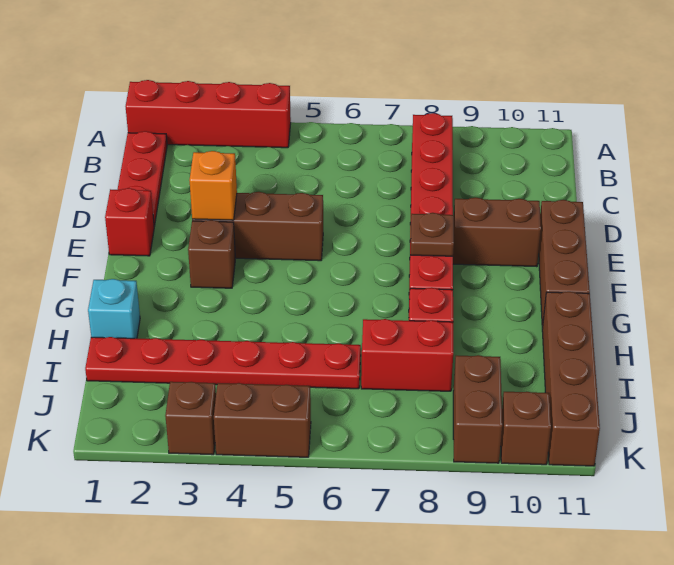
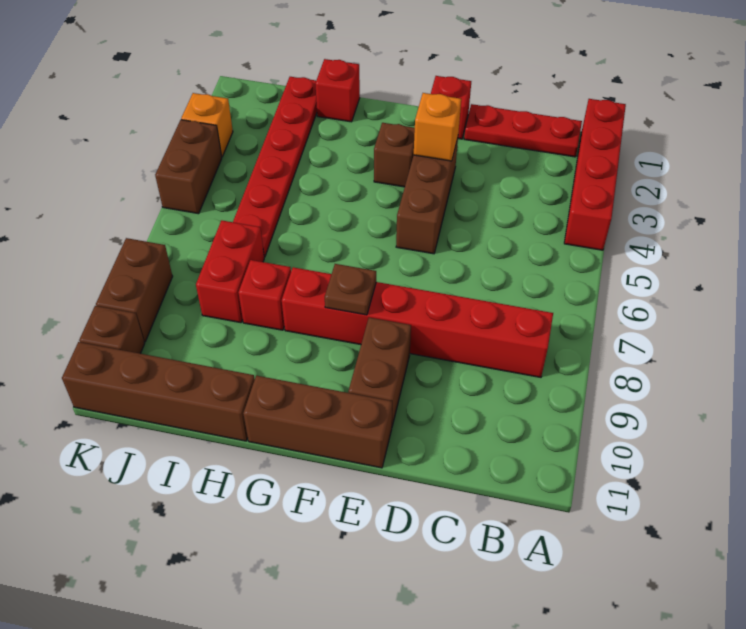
cyan brick H1 level 1 -> red brick H1 level 1
brown brick J9:K9 level 1 -> brown brick K8:K9 level 1
brown brick K3 level 1 -> orange brick K3 level 1

